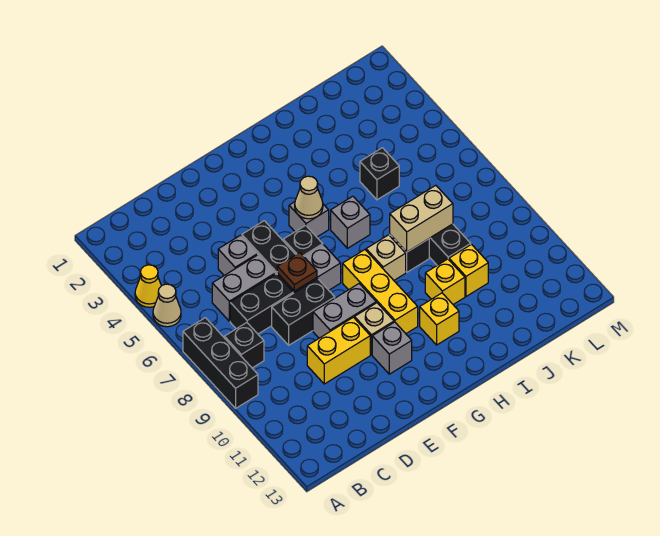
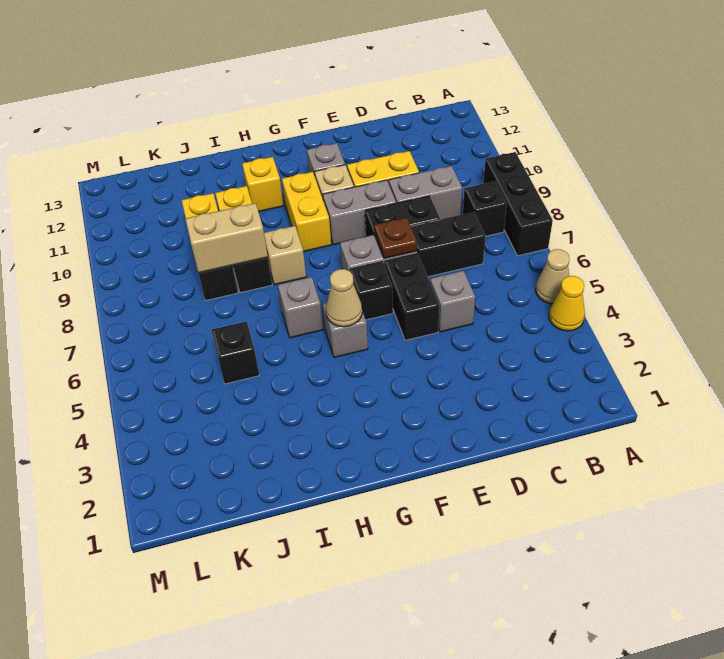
grey brick C6:D6 level 1 -> grey brick C9:D9 level 1
yellow brick G8:G10 level 1 -> yellow brick G9:G10 level 1

